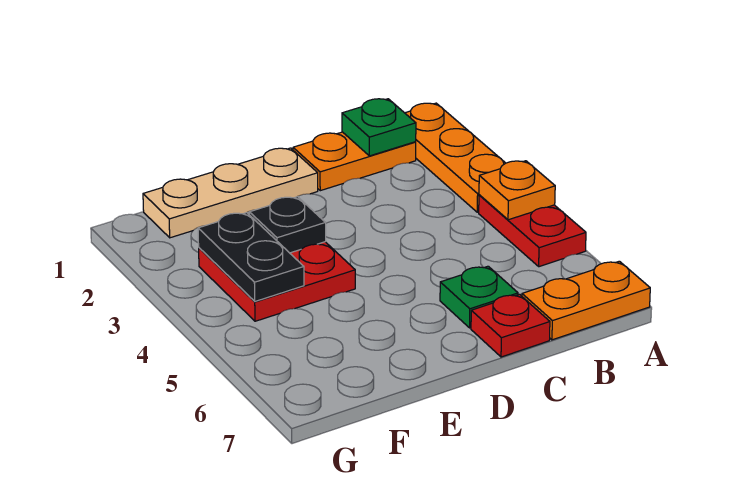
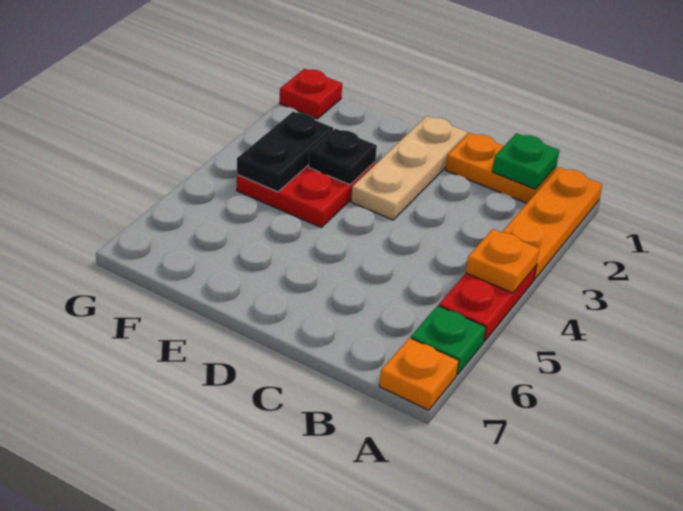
orange plate A7:B7 level 1 -> orange plate A7 level 1
green plate C6 level 1 -> green plate A6 level 1
red plate C7 level 1 -> red plate G1 level 1
tan plate D1:F1 level 1 -> tan plate D1:D3 level 1

